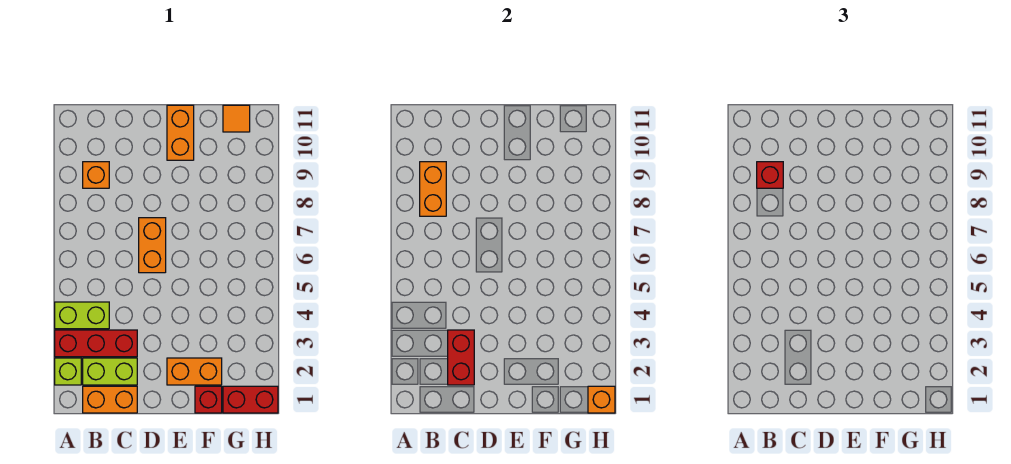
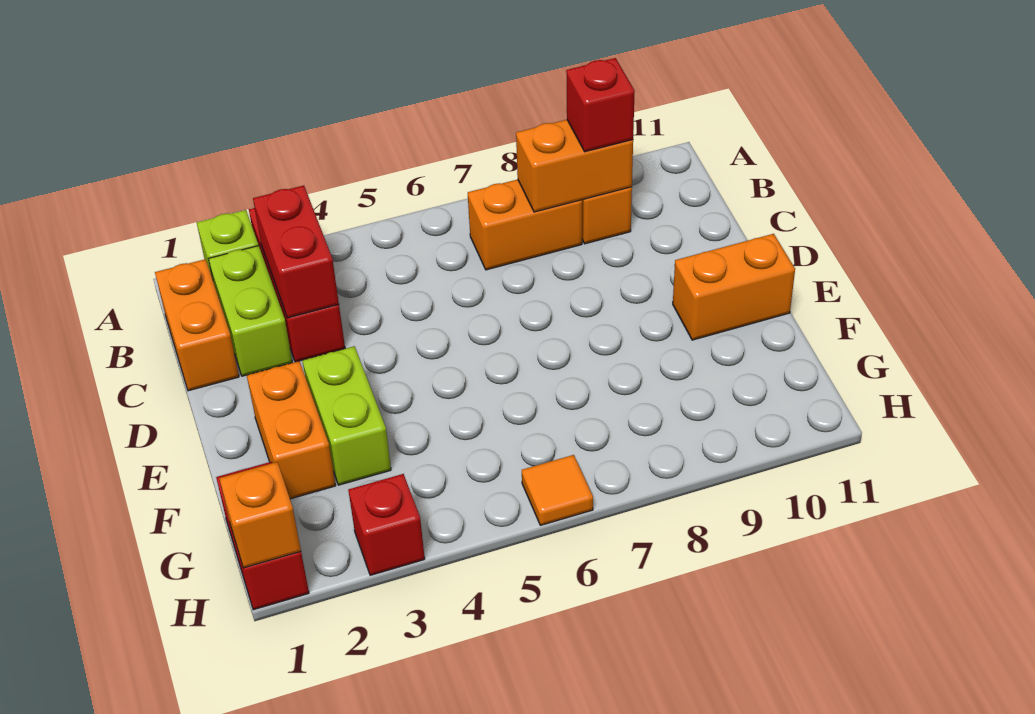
lime brick A4:B4 level 1 -> lime brick E3:F3 level 1
red brick C2:C3 level 2 -> red brick B3:C3 level 2
orange brick D6:D7 level 1 -> orange brick B7:B8 level 1
red brick F1 level 1 -> red brick H3 level 1
orange tile G11 level 1 -> orange tile H6 level 1

